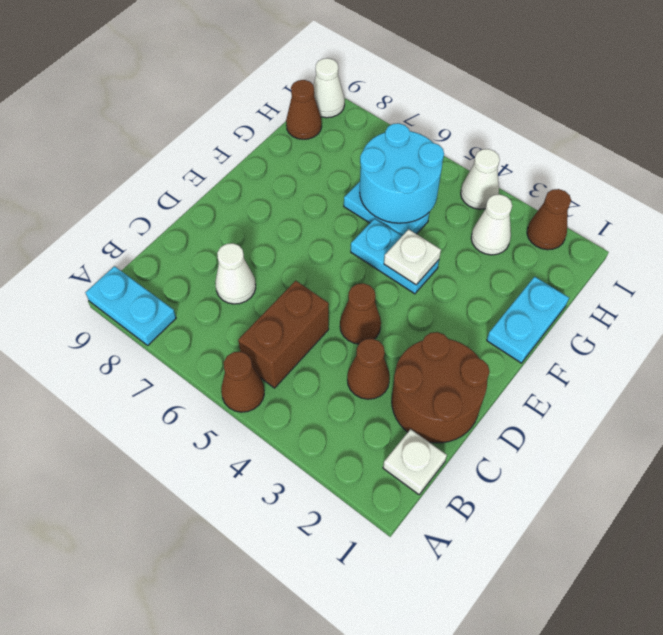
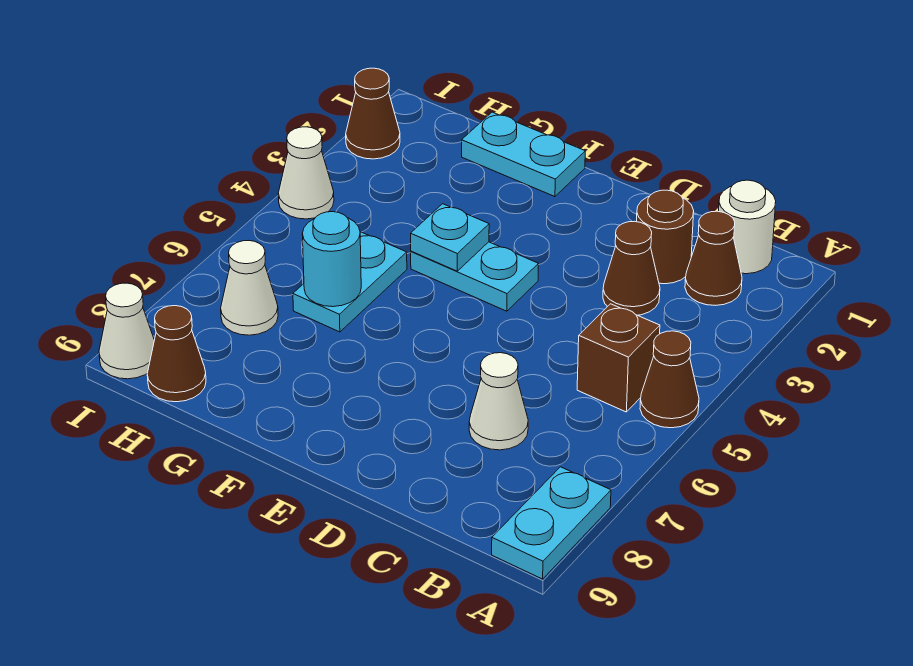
white plate B1 level 1 -> white round brick B1 level 1
brown brick B5:C5 level 1 -> brown brick B5 level 1
brown round brick C1:D2 level 1 -> brown round brick C2 level 1
brown cone D4 level 1 -> brown cone B2 level 1
cyan plate F4:F5 level 1 -> cyan plate E4:F4 level 1
white plate F4 level 2 -> cyan plate F4 level 2
cyan round brick G5:H6 level 2 -> cyan round brick G6 level 2
white cone H3 level 1 -> white cone H7 level 1

